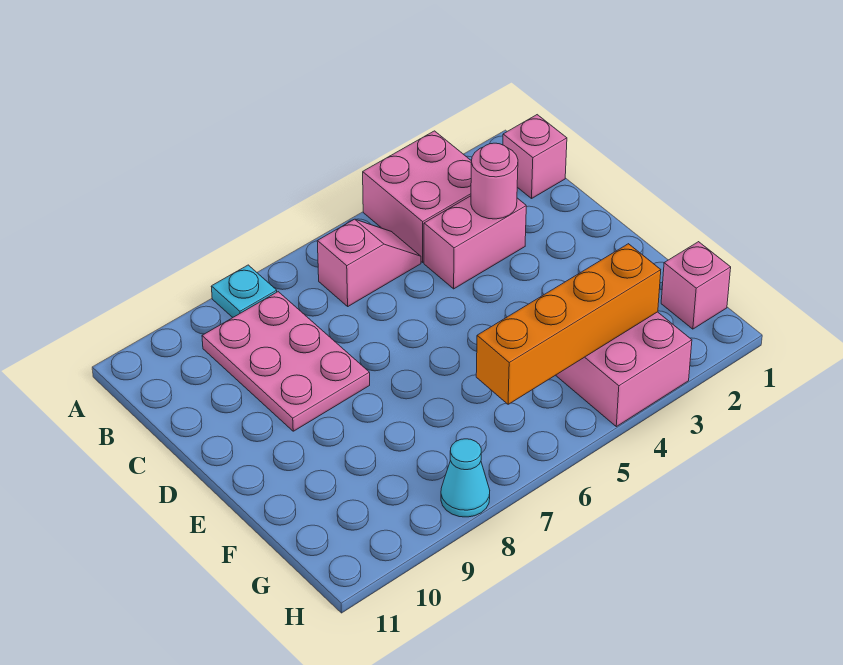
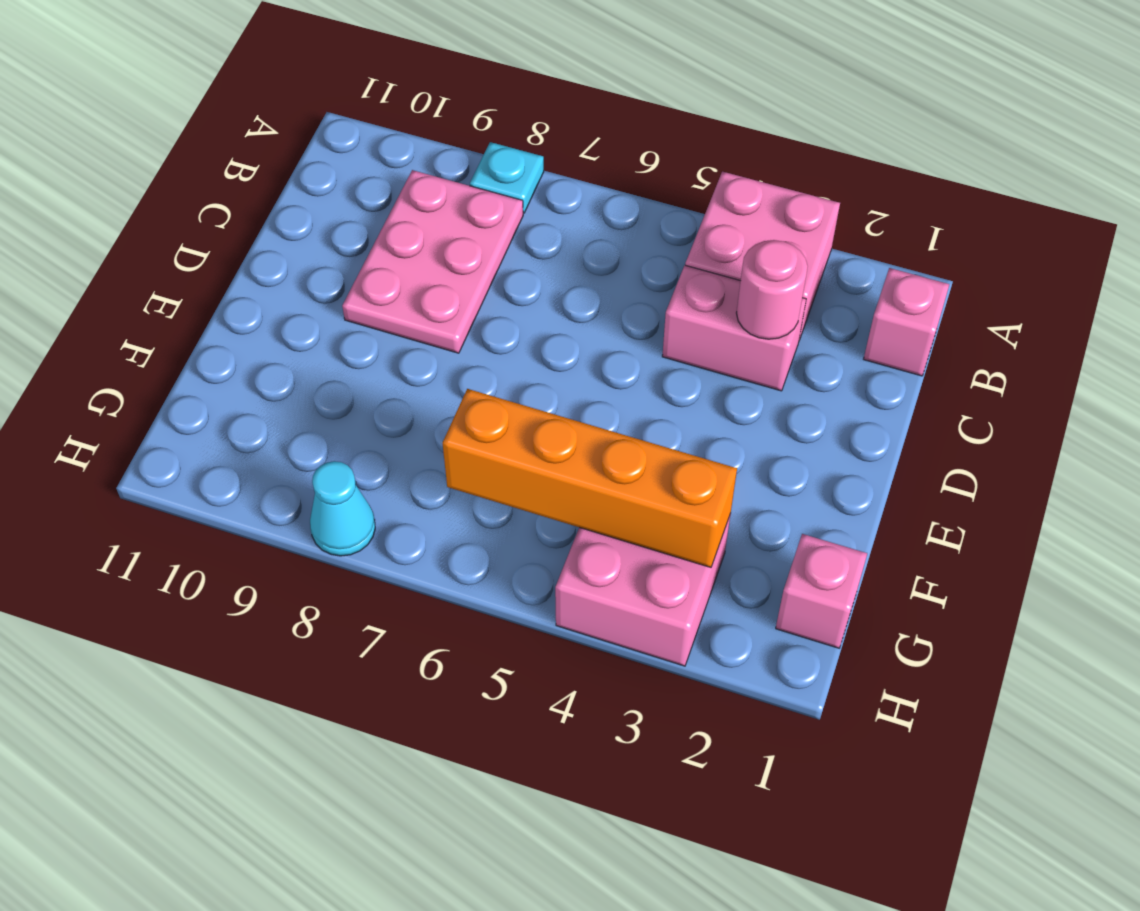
pink slope B5:B6 level 1 top 6 -> none

